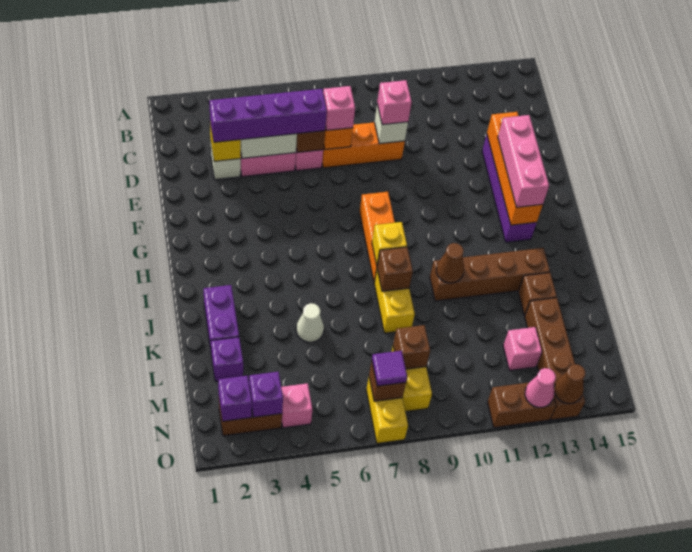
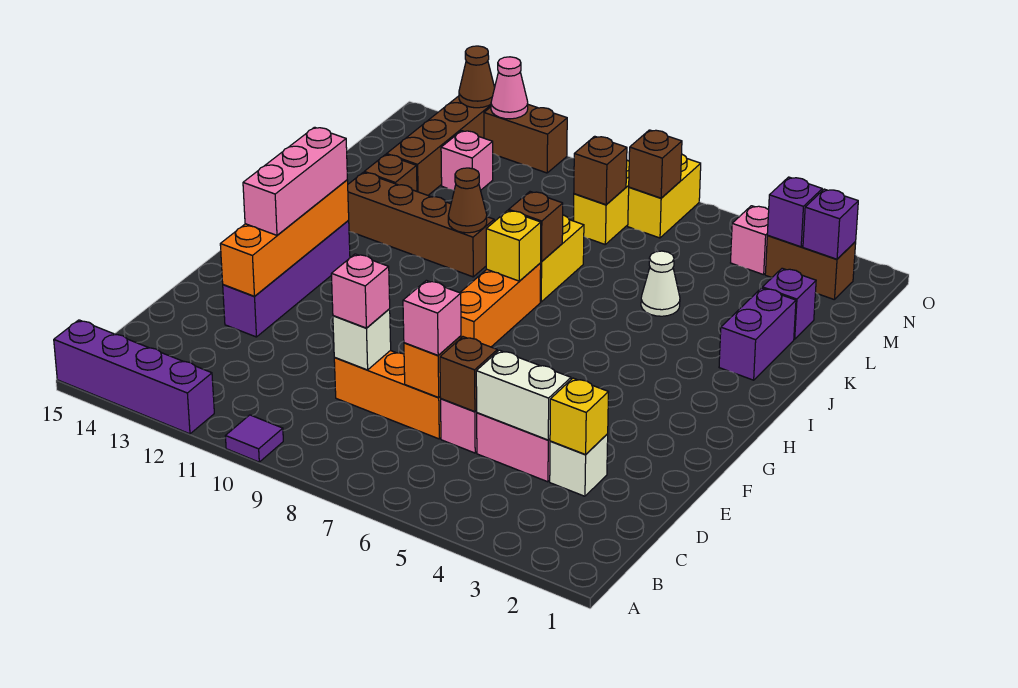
purple brick D3:D6 level 3 -> purple brick A12:A15 level 1
purple tile N7 level 3 -> purple tile A10 level 1

